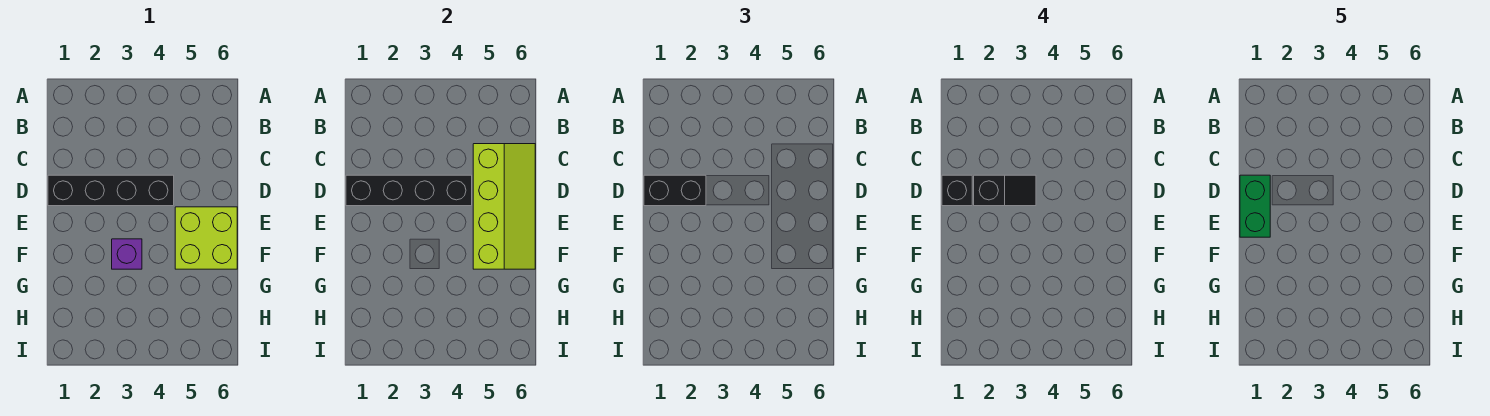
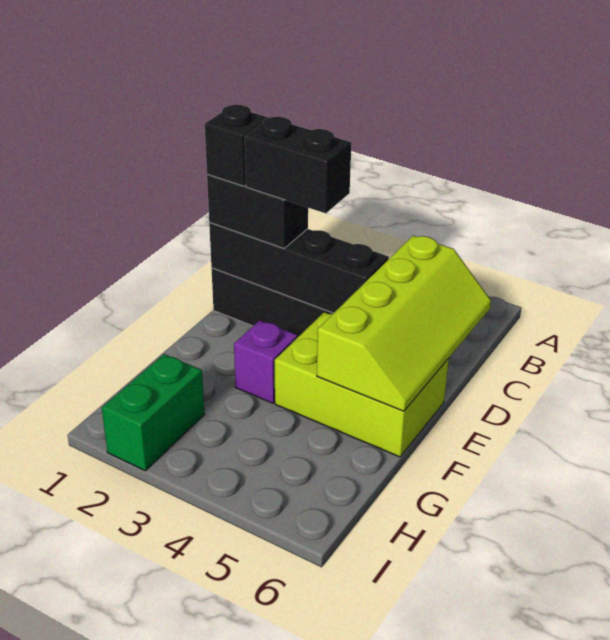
green brick D1:E1 level 5 -> green brick H2:I2 level 1
black slope D2:D3 level 4 top 2 -> black brick D2:D3 level 4
lime brick E5:F6 level 1 -> lime brick E4:F6 level 1

